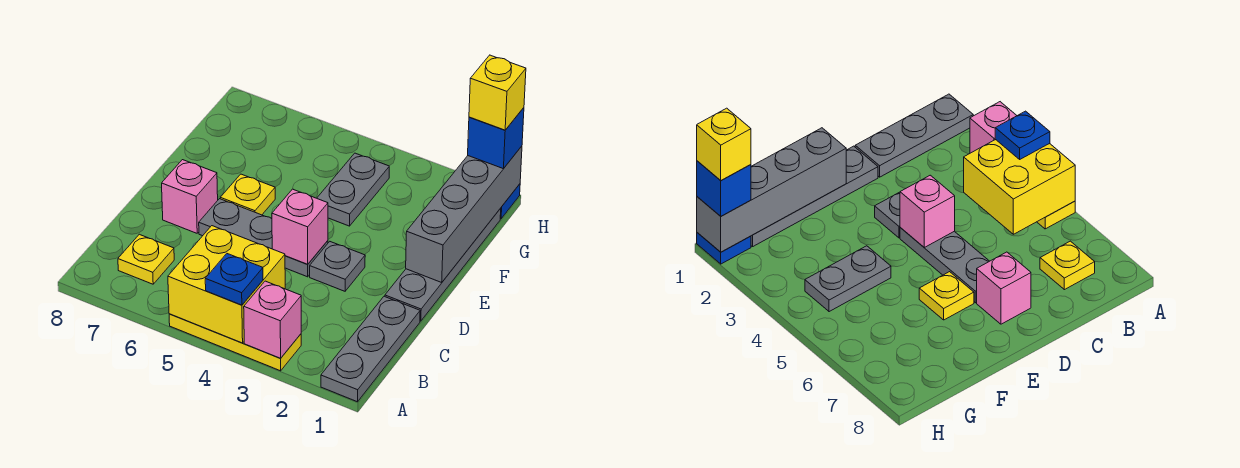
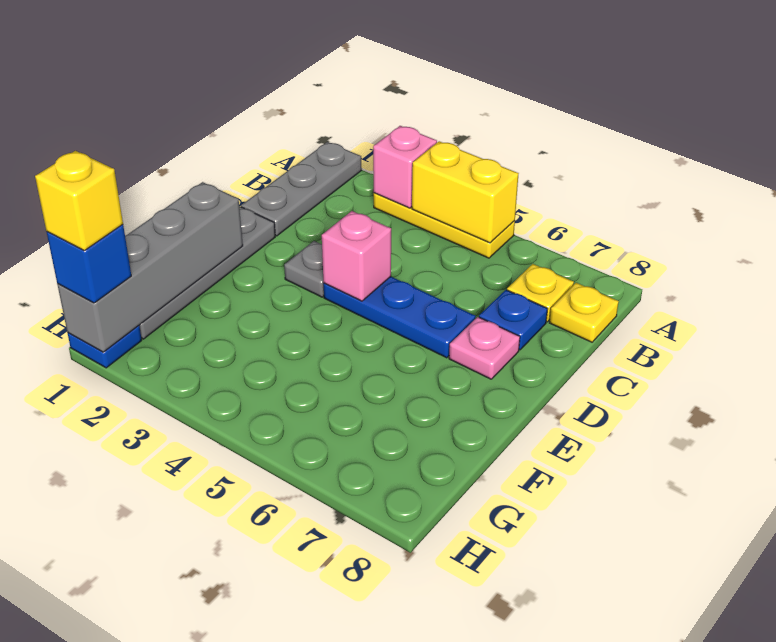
yellow brick A4:B5 level 2 -> yellow brick A4:A5 level 2
blue plate A4 level 3 -> blue plate C7 level 1
grey plate D4:D6 level 1 -> blue plate D4:D6 level 1
pink brick D7 level 1 -> pink plate D7 level 1
yellow plate E6 level 1 -> yellow plate B8 level 1
grey plate F4:G4 level 1 -> none

